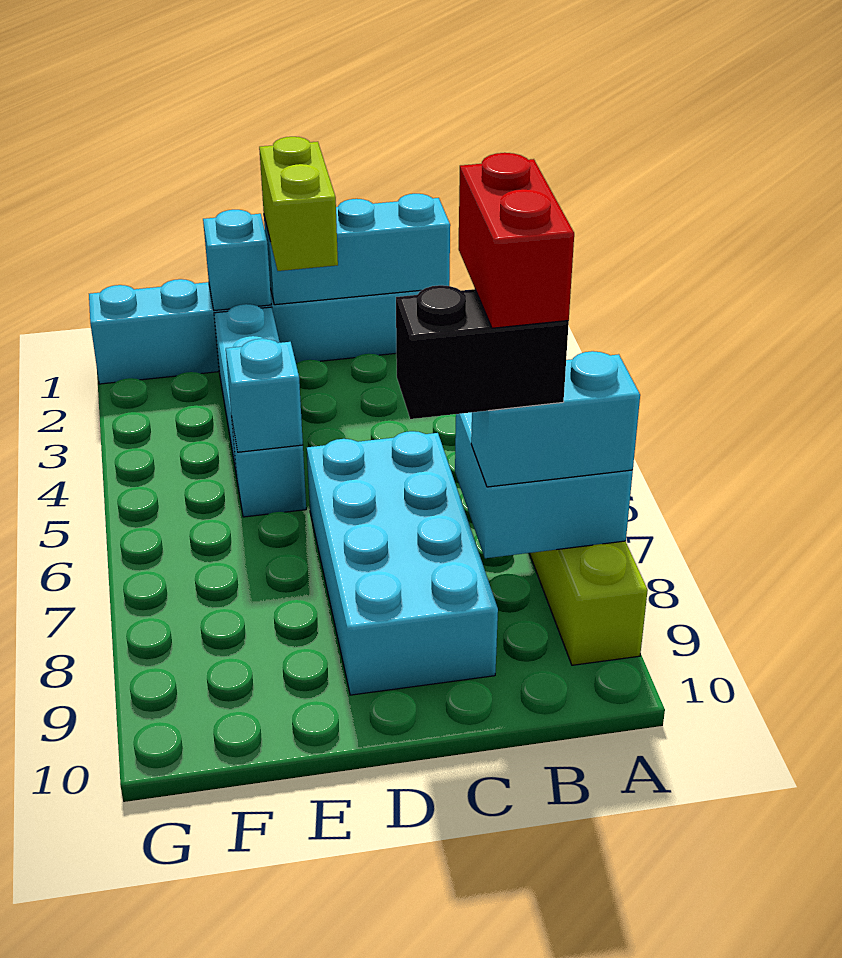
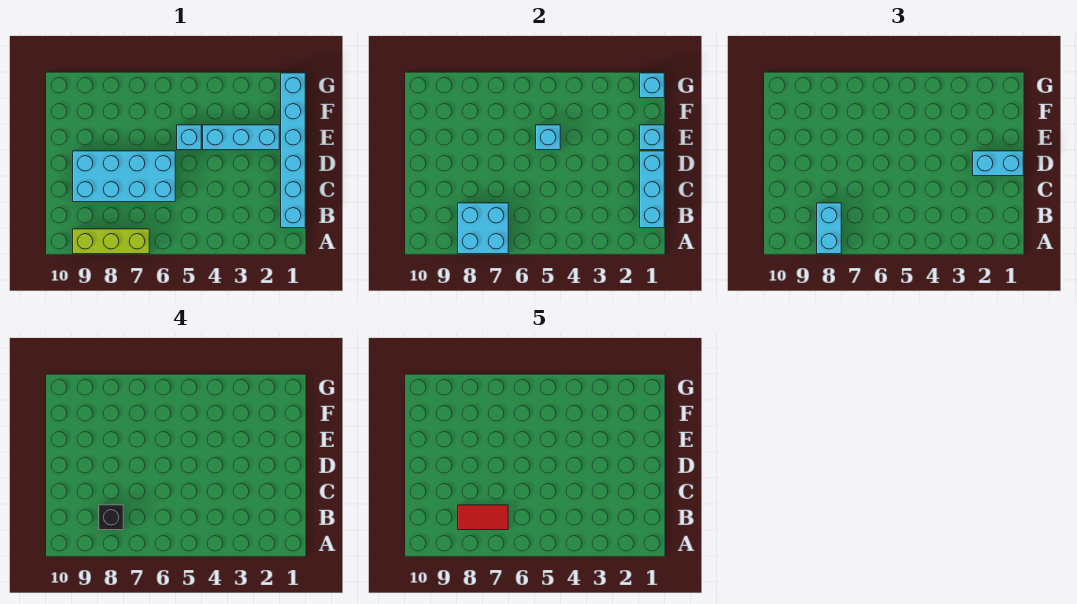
red brick B7:B8 level 5 -> red tile B7:B8 level 5
black brick B8:C8 level 4 -> black brick B8 level 4
lime brick D1:D2 level 3 -> cyan brick D1:D2 level 3
none -> cyan brick G1 level 2

